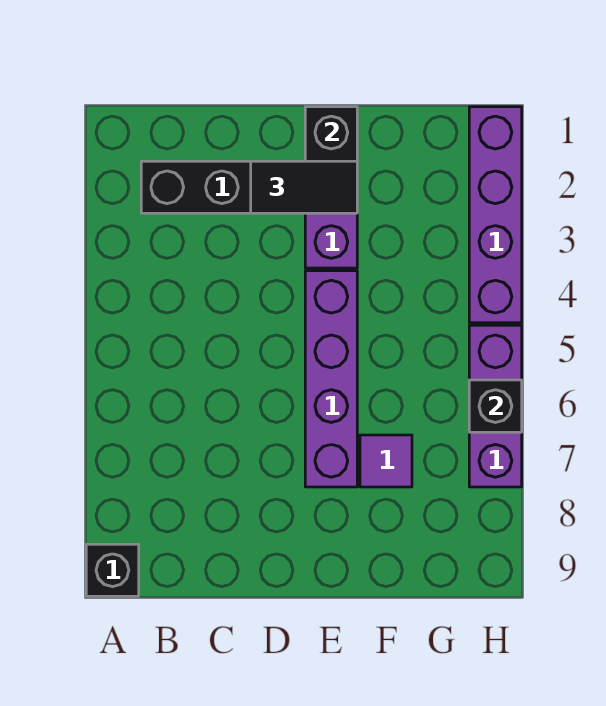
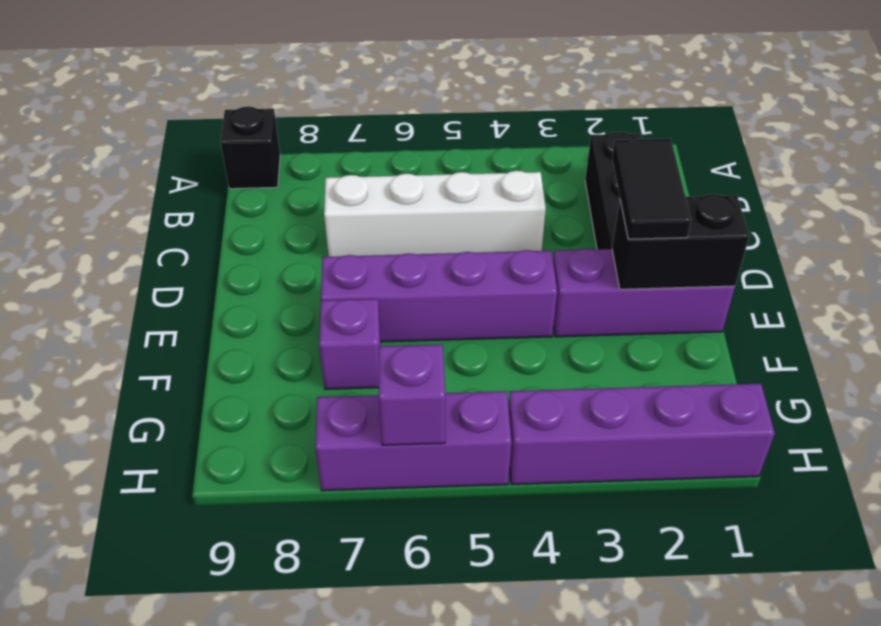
none -> white brick C4:C7 level 1
purple tile F7 level 1 -> purple brick F7 level 1
black brick H6 level 2 -> purple brick H6 level 2

